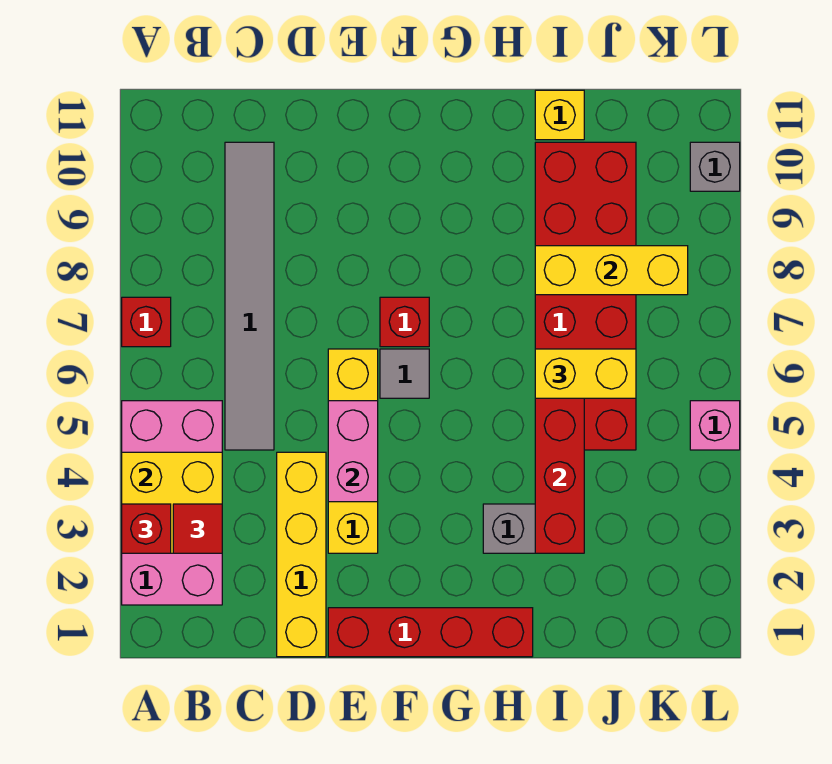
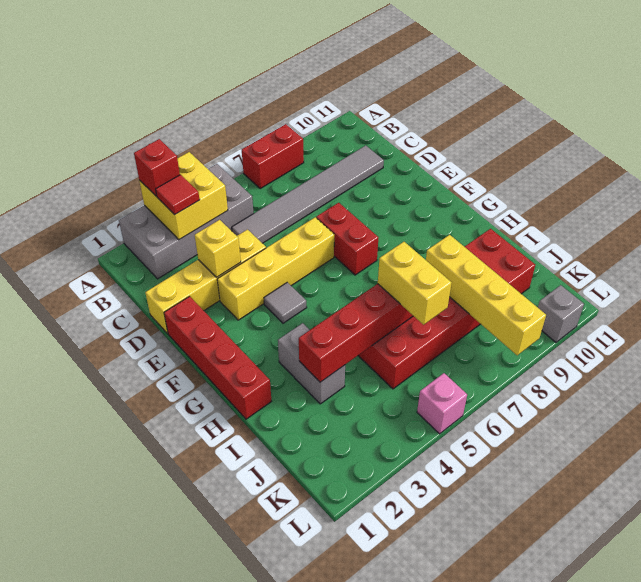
pink brick A2:B5 level 1 -> grey brick A2:B5 level 1
red brick A7 level 1 -> red brick A7:A8 level 1
pink brick E4:E5 level 2 -> none
grey tile F6 level 1 -> grey tile F4 level 1
red brick F7 level 1 -> red brick E7:F7 level 1
yellow brick I8:K8 level 2 -> yellow brick I8:L8 level 2
yellow brick I11 level 1 -> yellow brick D3 level 2

